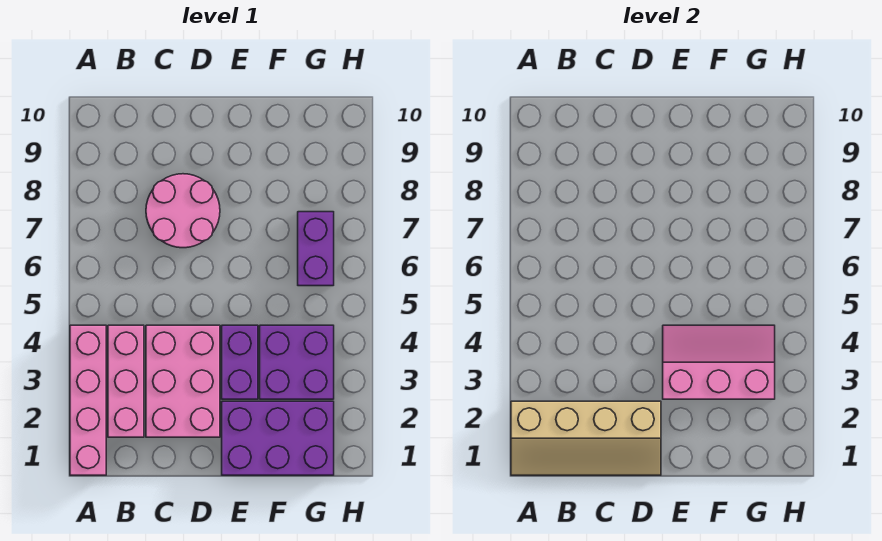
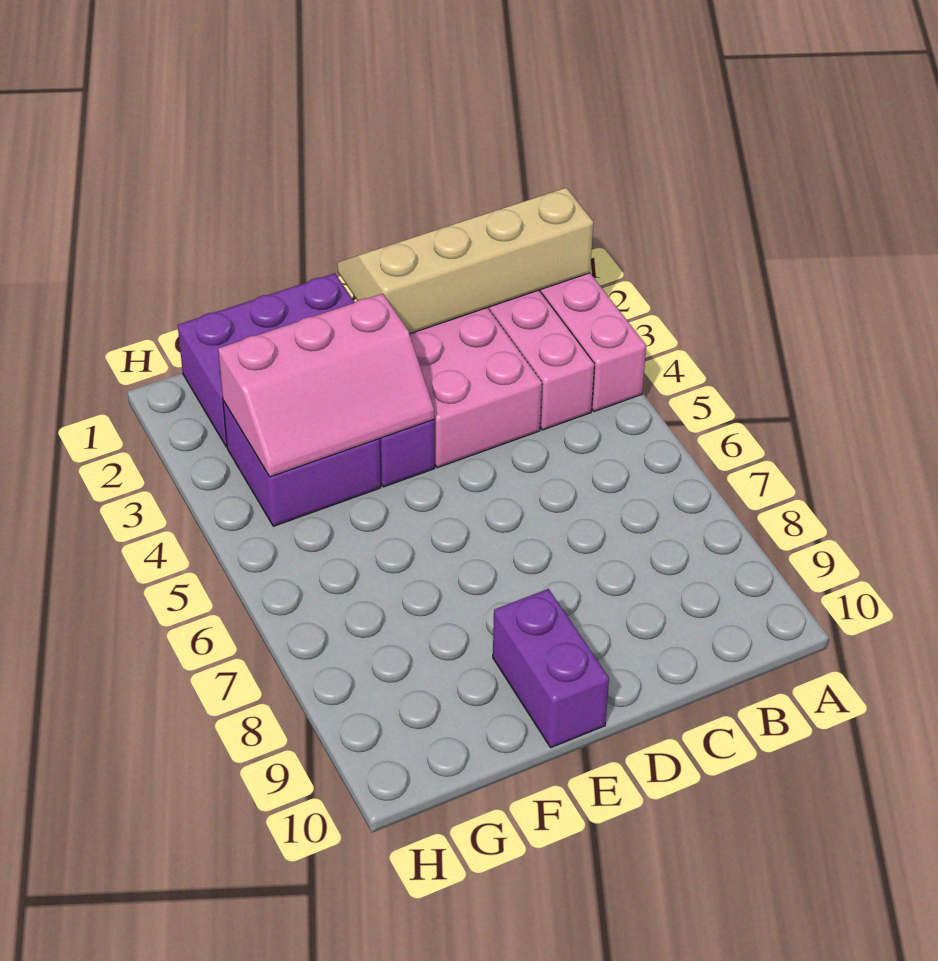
pink round brick C7:D8 level 1 -> none
purple brick G6:G7 level 1 -> purple brick E9:E10 level 1

